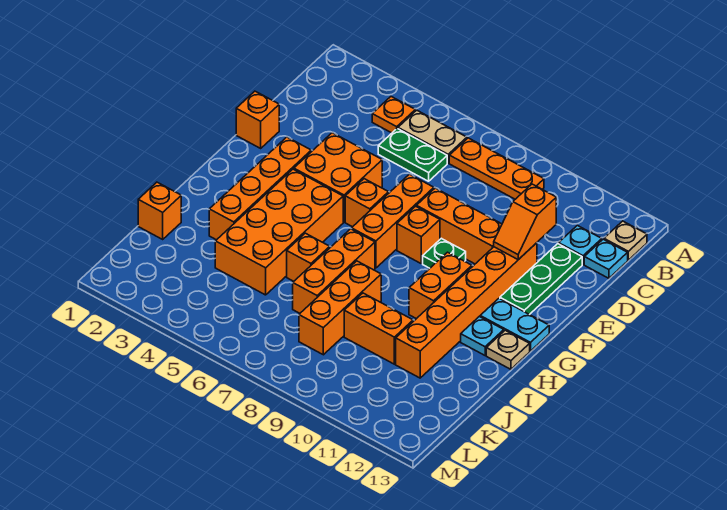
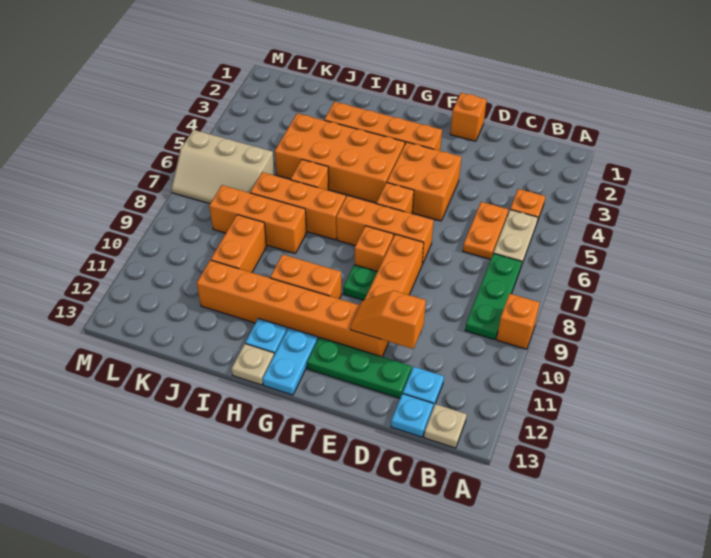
orange plate B7:B9 level 1 -> green plate B7:B9 level 1
green plate C5:C6 level 1 -> orange plate C5:C6 level 1
orange brick J1 level 1 -> orange brick A9 level 1
none -> tan slope K6:M7 level 1 top 6

